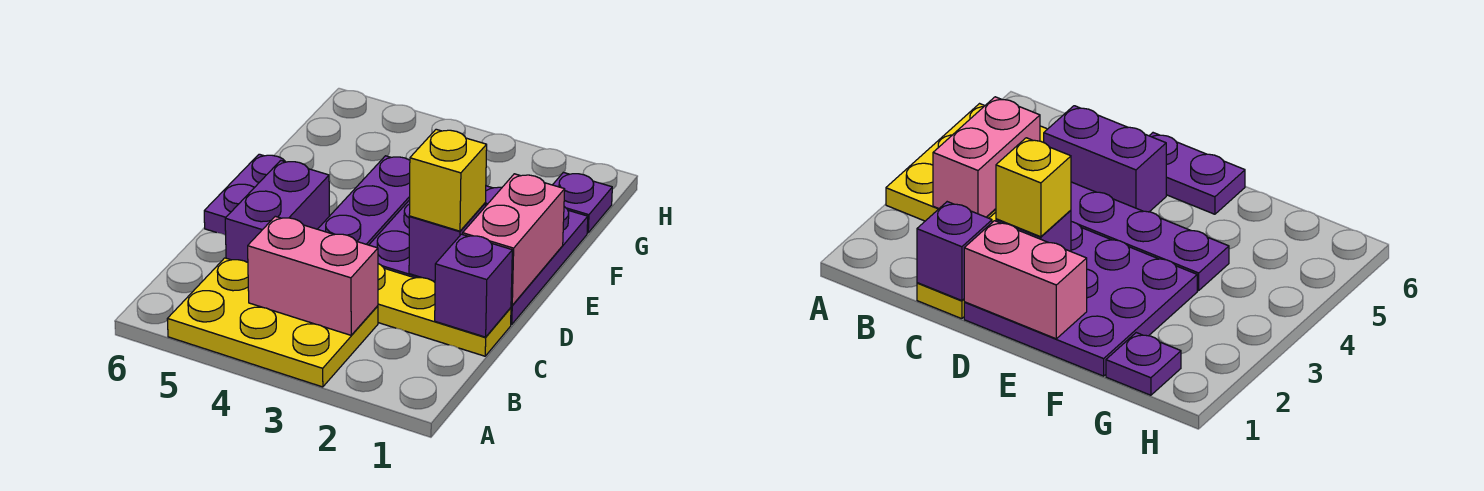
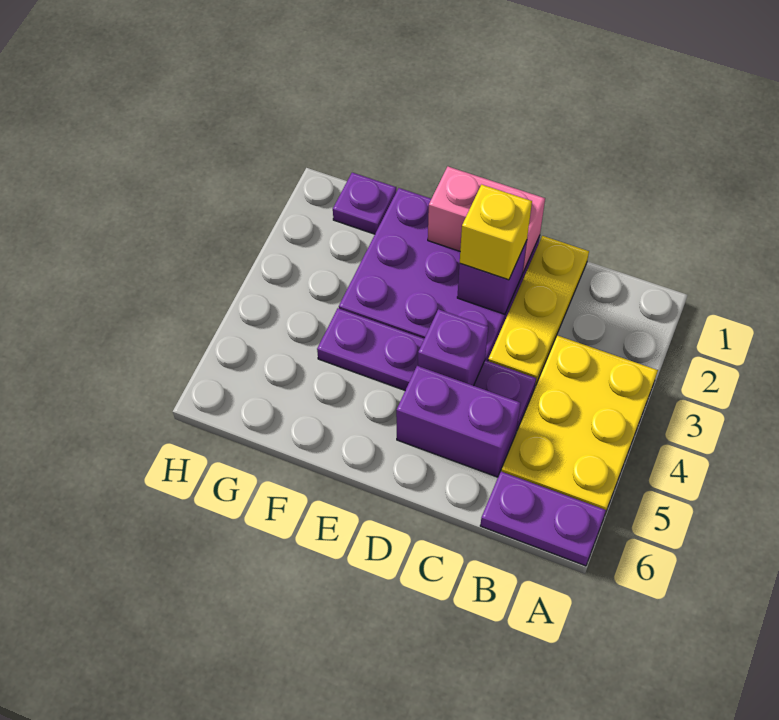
pink brick B3:B4 level 2 -> none
purple brick C1 level 2 -> purple brick D4 level 2
purple plate D6:E6 level 1 -> purple plate A6:B6 level 1

